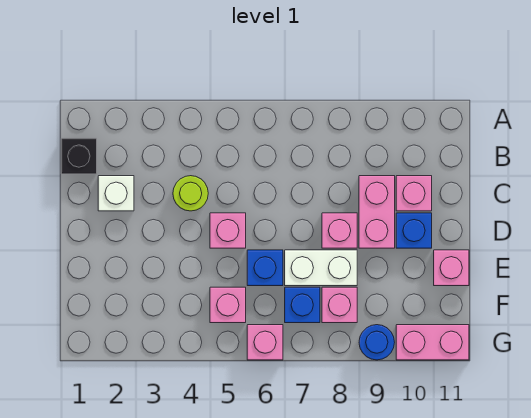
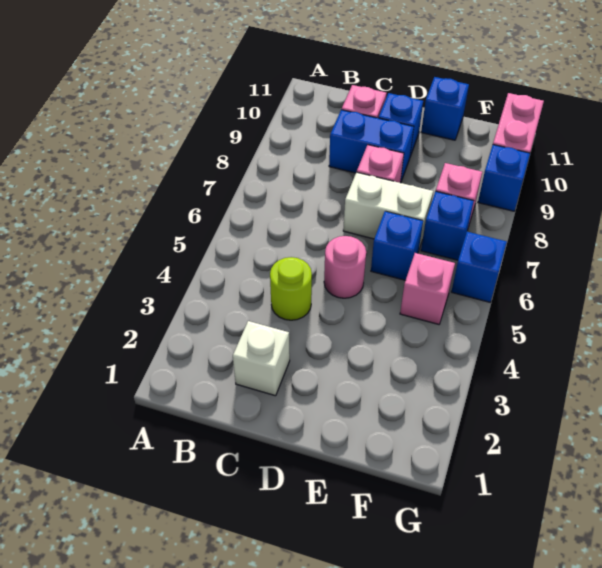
black brick B1 level 1 -> none
pink brick C9:D9 level 1 -> blue brick C9:D9 level 1
pink brick D5 level 1 -> pink round brick D5 level 1
white brick E7:E8 level 1 -> white brick D7:E7 level 1
pink brick E11 level 1 -> blue brick E11 level 1
pink brick G6 level 1 -> blue brick G6 level 1
blue round brick G9 level 1 -> blue brick G9 level 1

